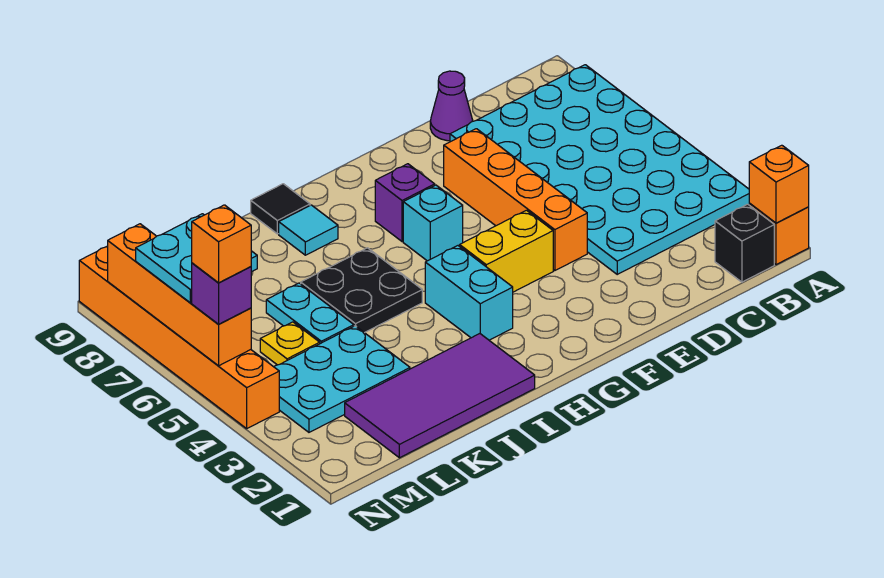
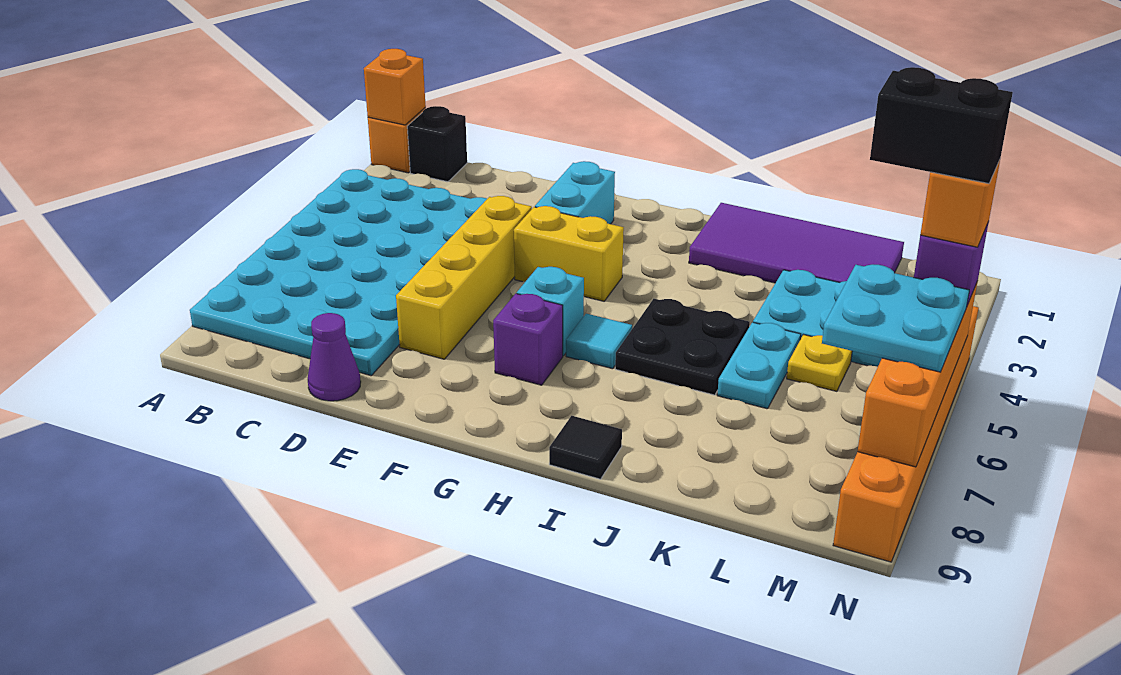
orange brick E4:E7 level 1 -> yellow brick E4:E7 level 1
cyan brick H3:H4 level 1 -> cyan brick F2:F3 level 1
cyan tile I8 level 1 -> cyan tile H6 level 1
none -> black brick M5:N5 level 5

